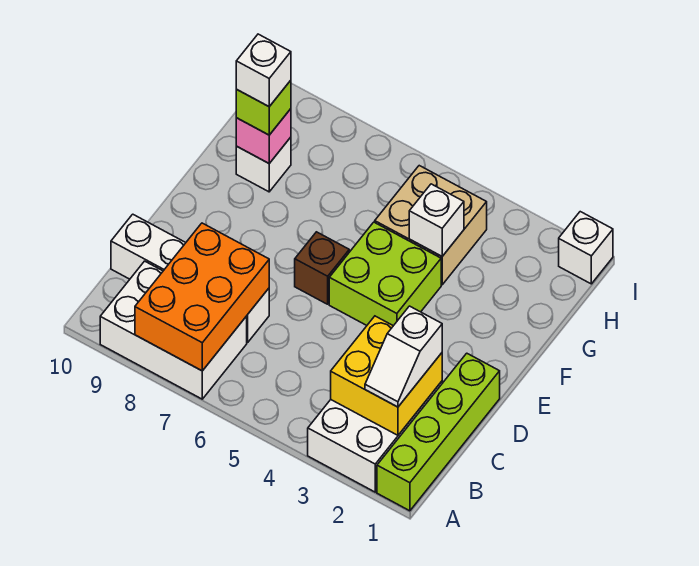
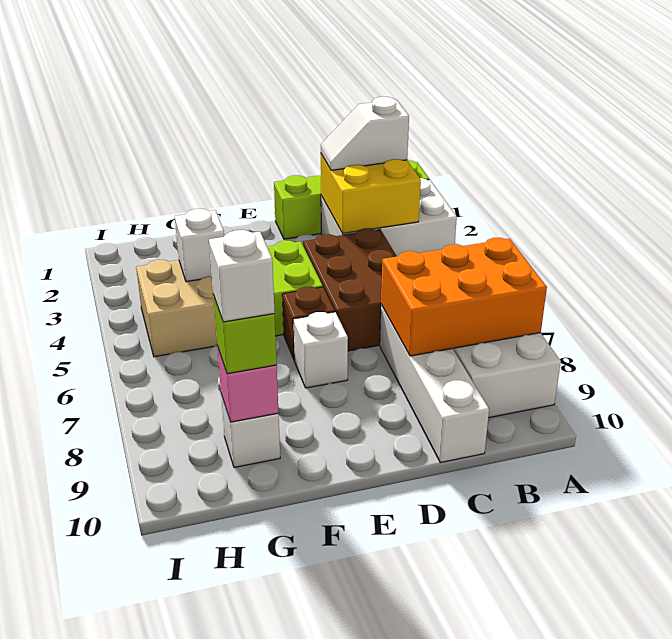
white slope B2:C2 level 3 top C -> white slope B2:C2 level 3 top B
none -> brown brick C4:D6 level 1
white brick I1 level 1 -> white brick E7 level 1

